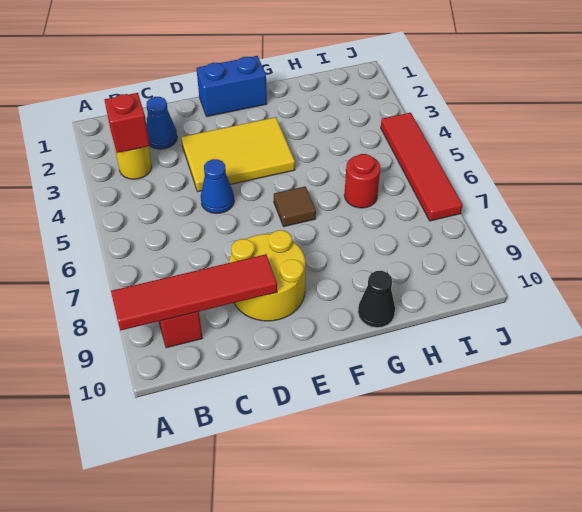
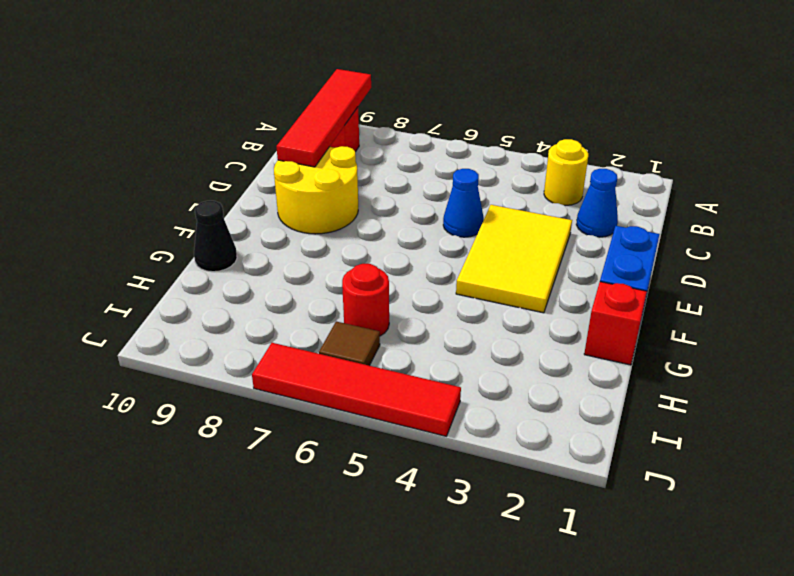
red brick B3 level 2 -> red brick G1 level 1
brown tile F6 level 1 -> brown tile I6 level 1

